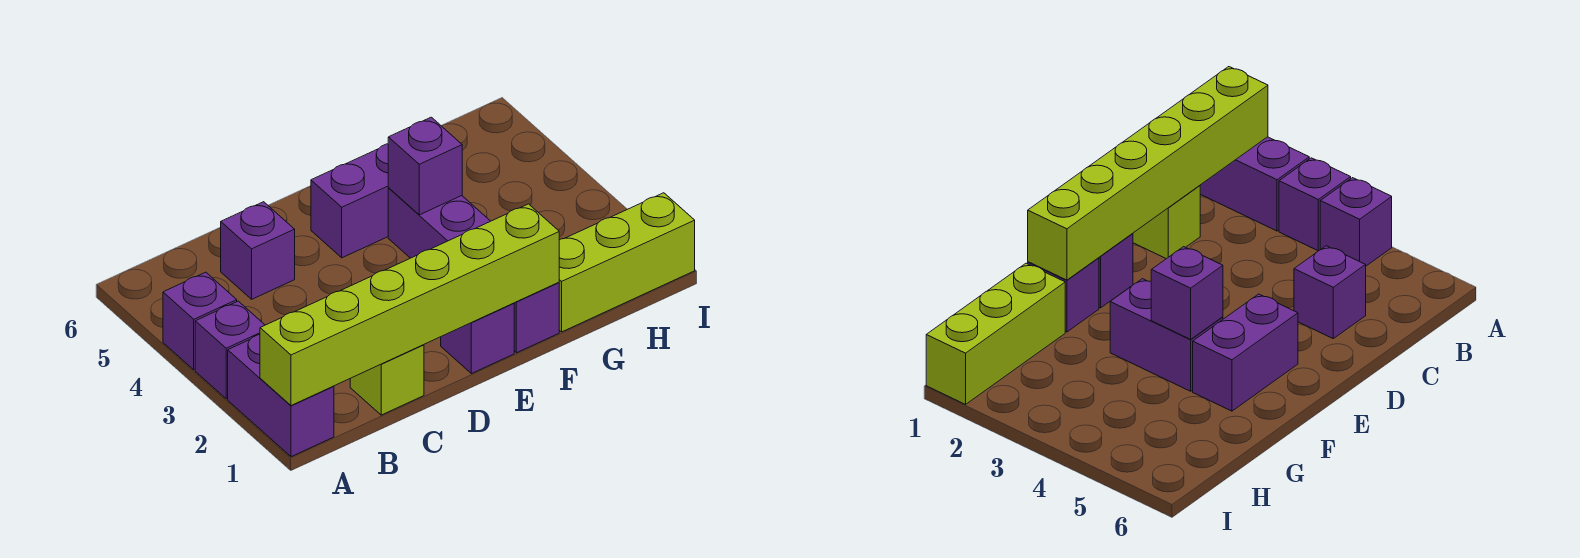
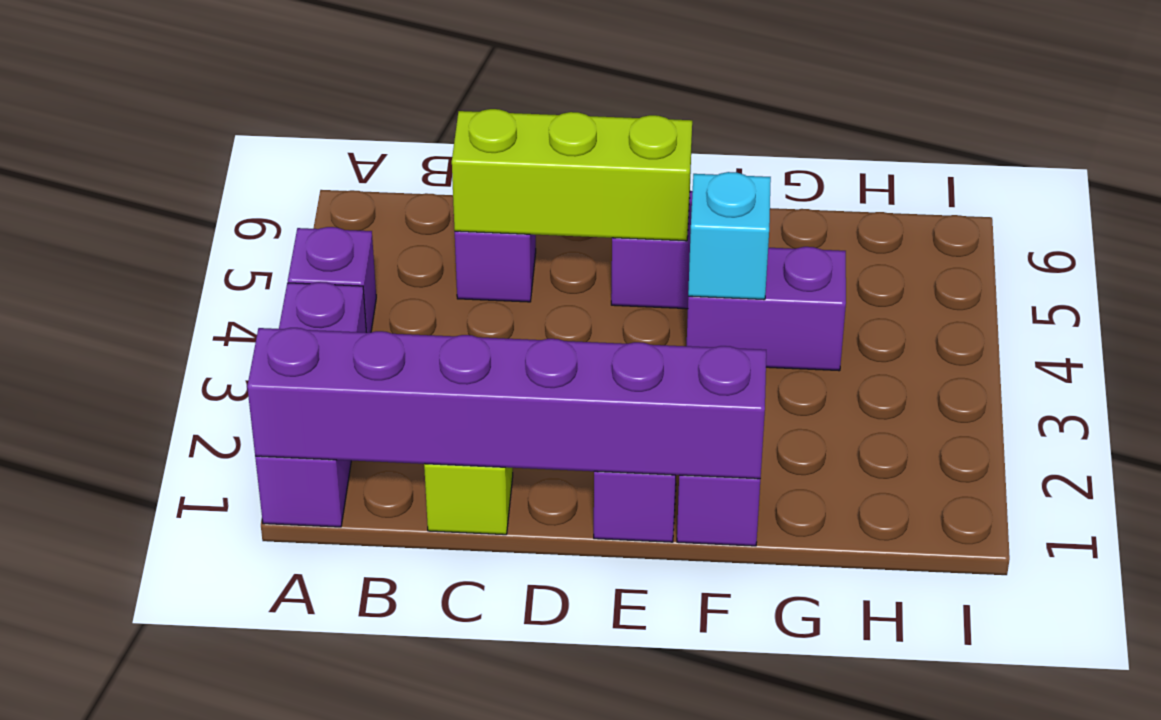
lime brick A1:F1 level 2 -> purple brick A1:F1 level 2
purple brick F3:F4 level 1 -> purple brick F4:G4 level 1
purple brick F4 level 2 -> cyan brick F4 level 2
lime brick G1:I1 level 1 -> lime brick C5:E5 level 2

